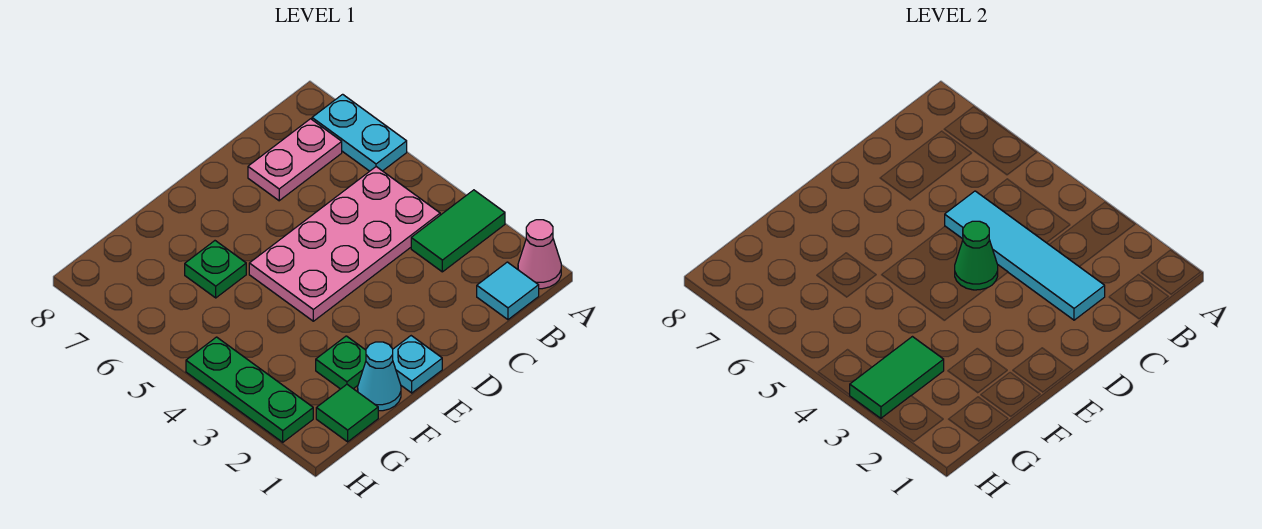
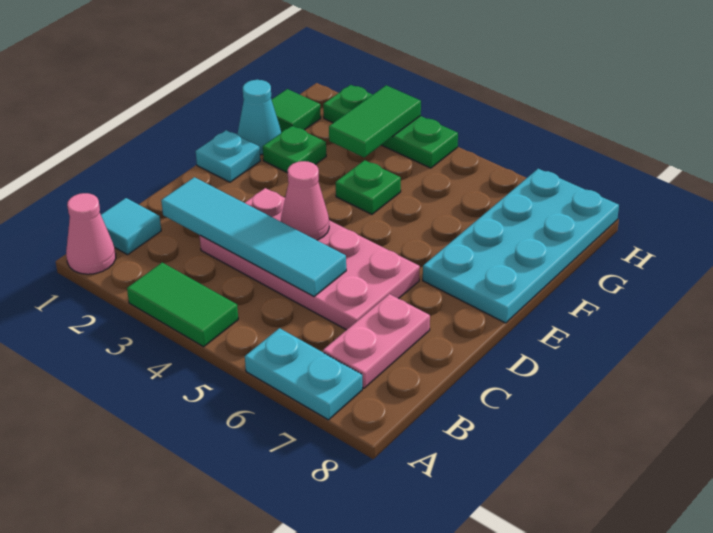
green tile A3:B3 level 1 -> green tile A3:A4 level 1
pink plate B4:E5 level 1 -> pink plate C3:D6 level 1
green cone D4 level 2 -> pink cone D4 level 2
none -> cyan plate E7:H8 level 1
green plate F6 level 1 -> green plate F4 level 1

